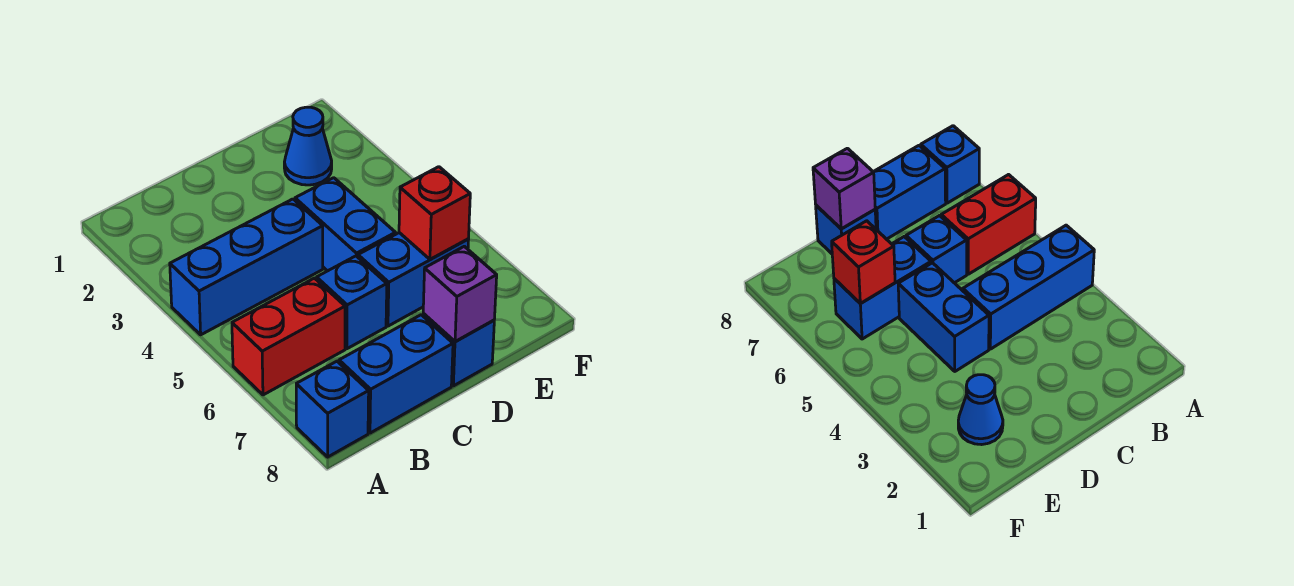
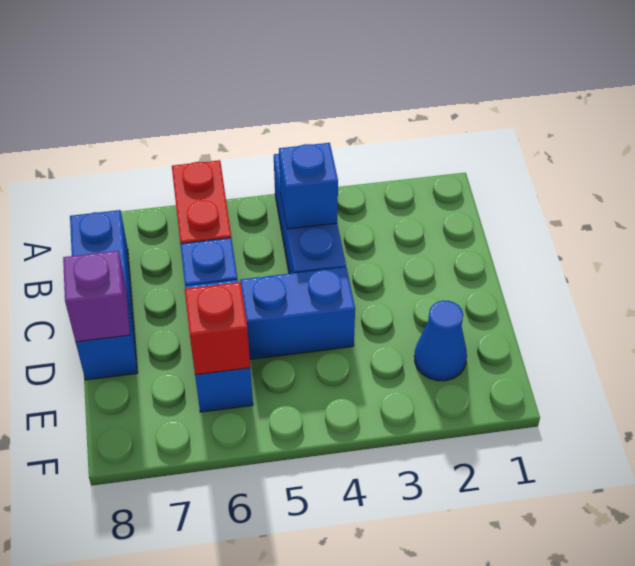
blue brick A8 level 1 -> blue brick B4 level 2

